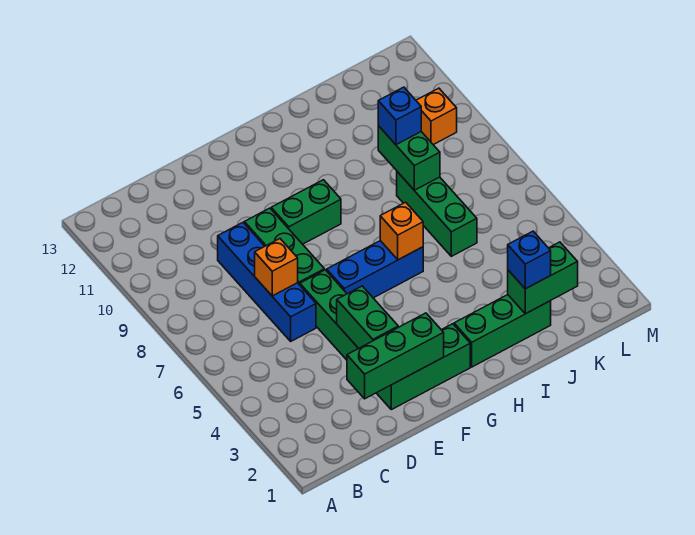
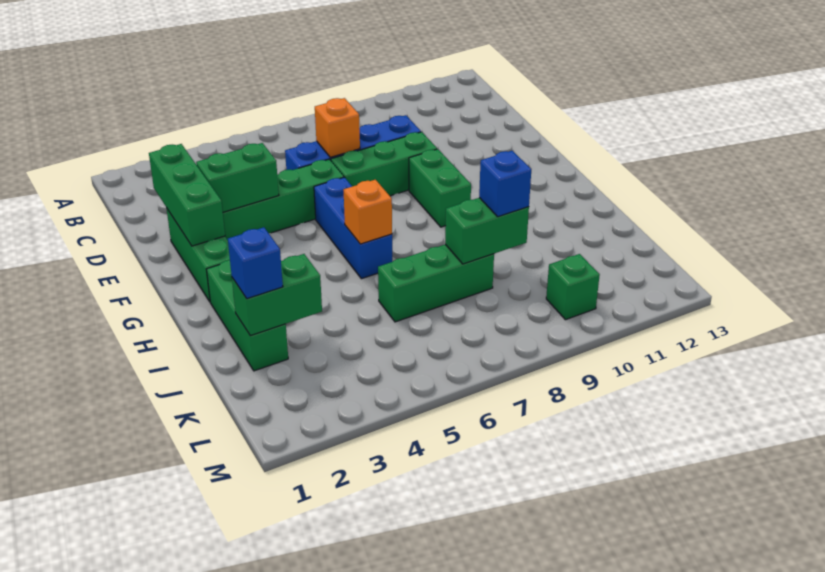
green brick J2:K2 level 2 -> green brick J2:J3 level 2
orange brick L10 level 1 -> green brick L10 level 1

